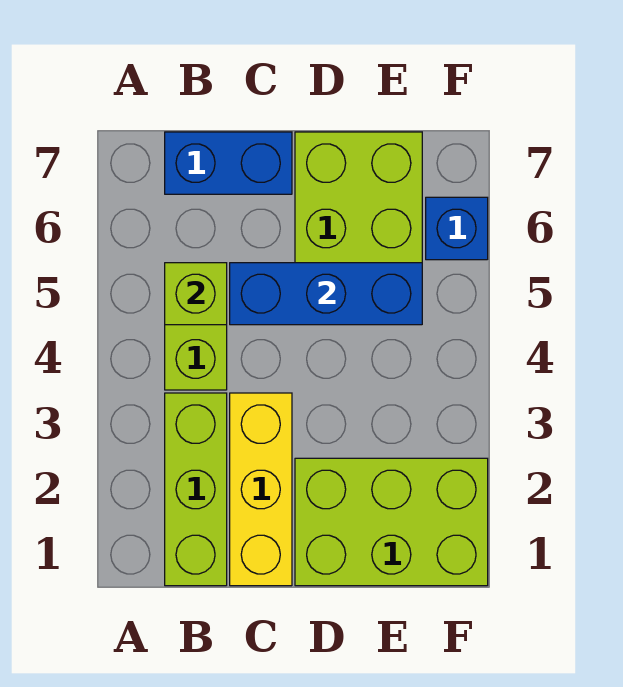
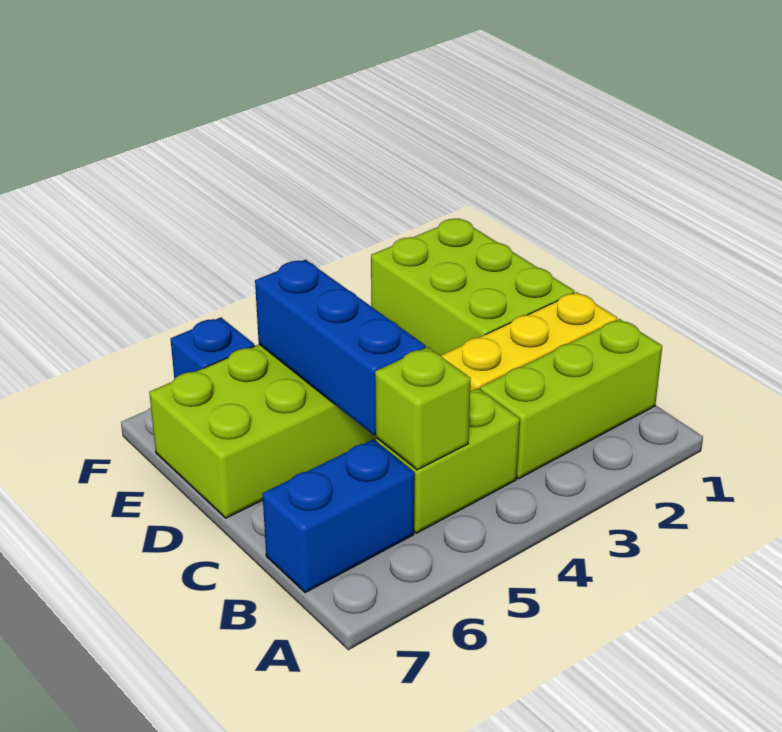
blue brick B7:C7 level 1 -> blue brick B6:B7 level 1

